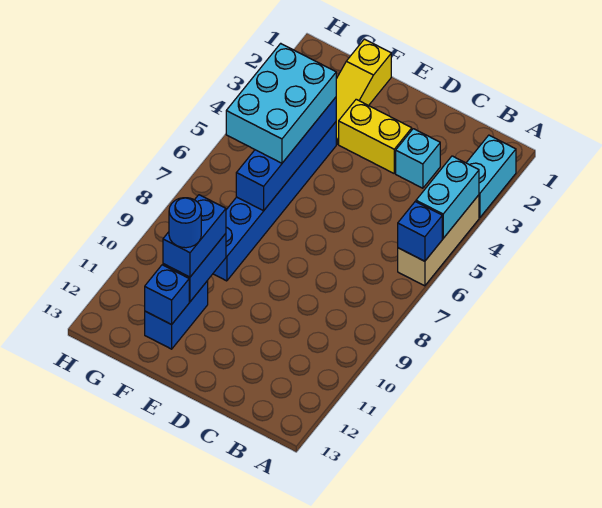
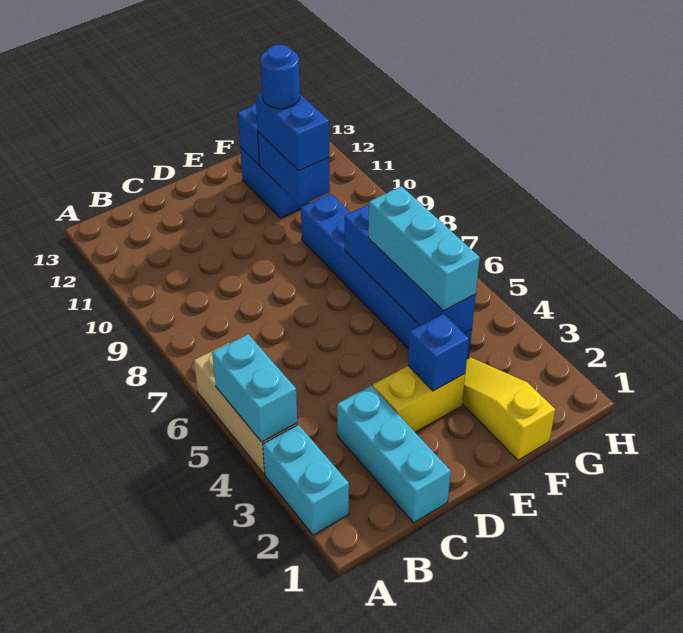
blue brick A6 level 2 -> blue brick E3 level 2
cyan brick C3 level 1 -> cyan brick C1:C3 level 1
cyan brick F4:G6 level 3 -> cyan brick F4:F6 level 3

